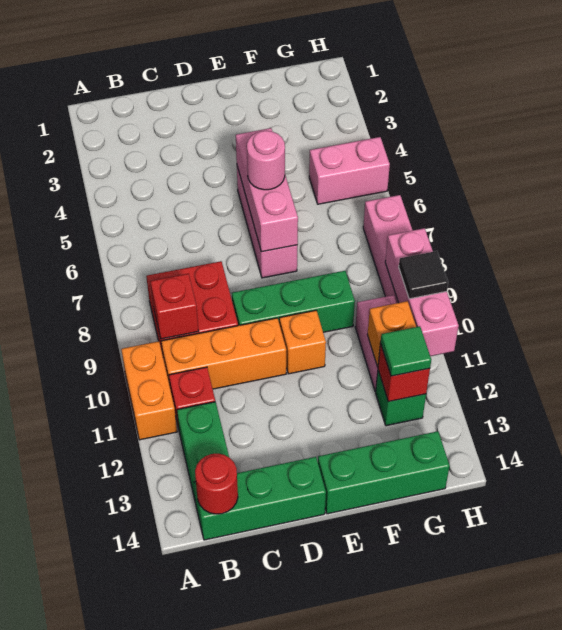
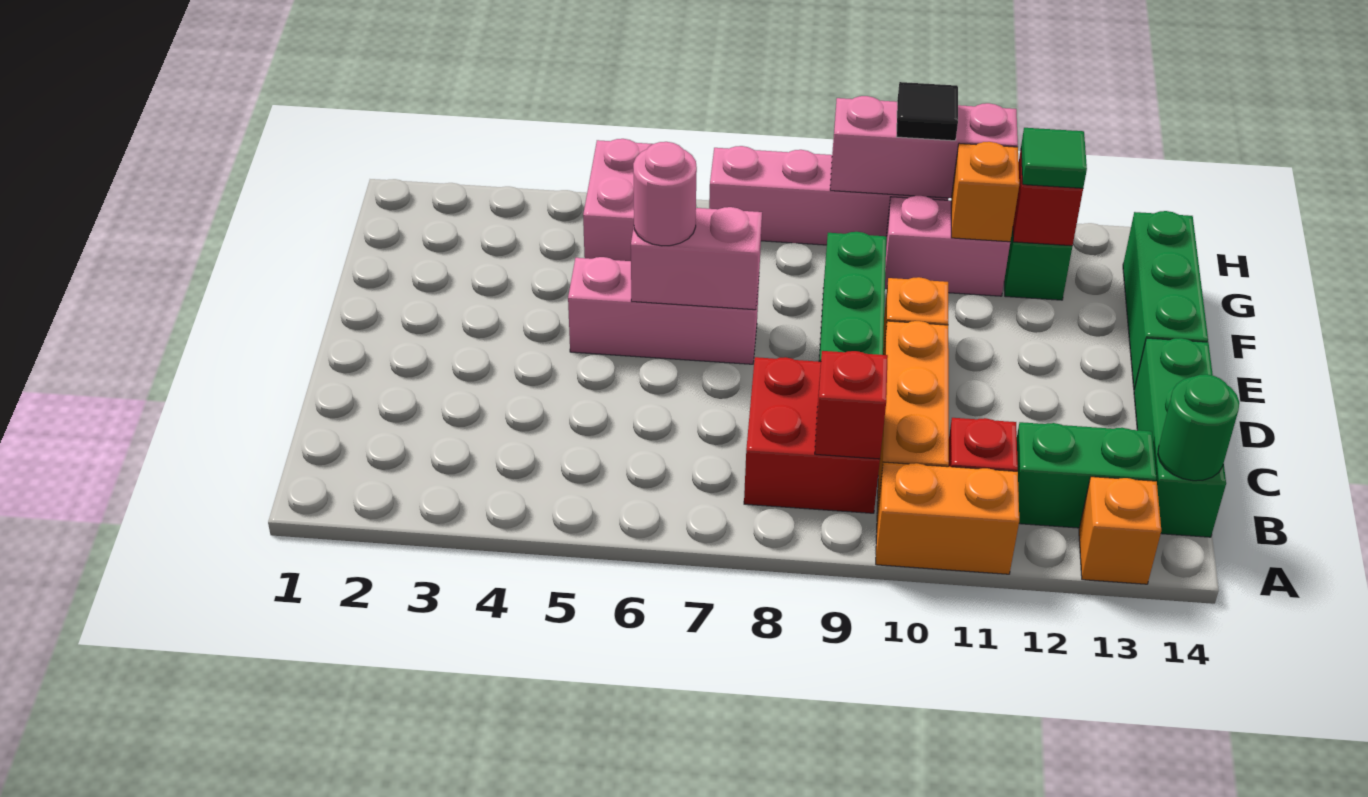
none -> orange brick A13 level 1
red round brick B14 level 2 -> green round brick B14 level 2
pink brick E5:E7 level 2 -> pink brick E6:E7 level 2

